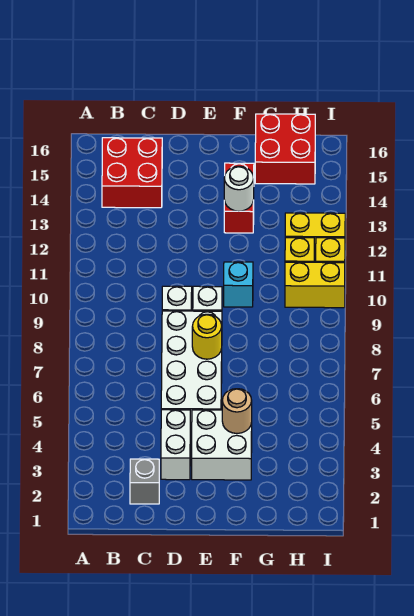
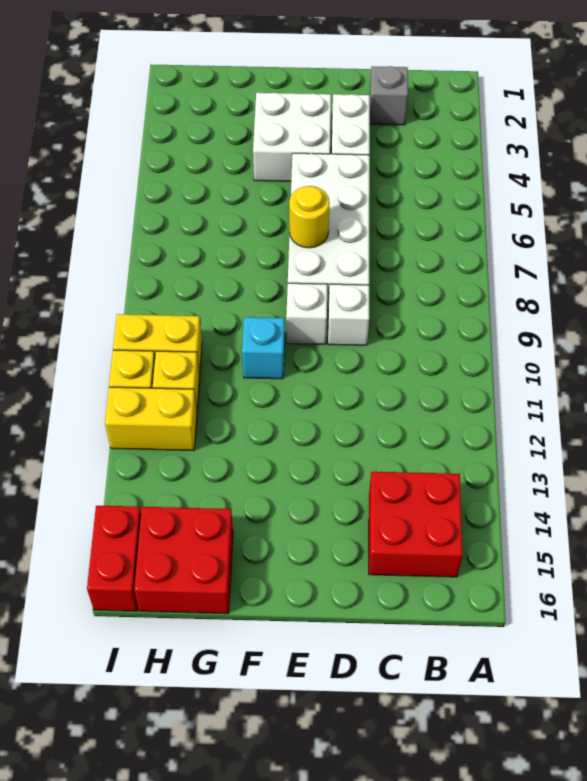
tan round brick F4 level 2 -> none
red brick F13:F14 level 1 -> red brick I15:I16 level 1
white round brick F13 level 2 -> none

